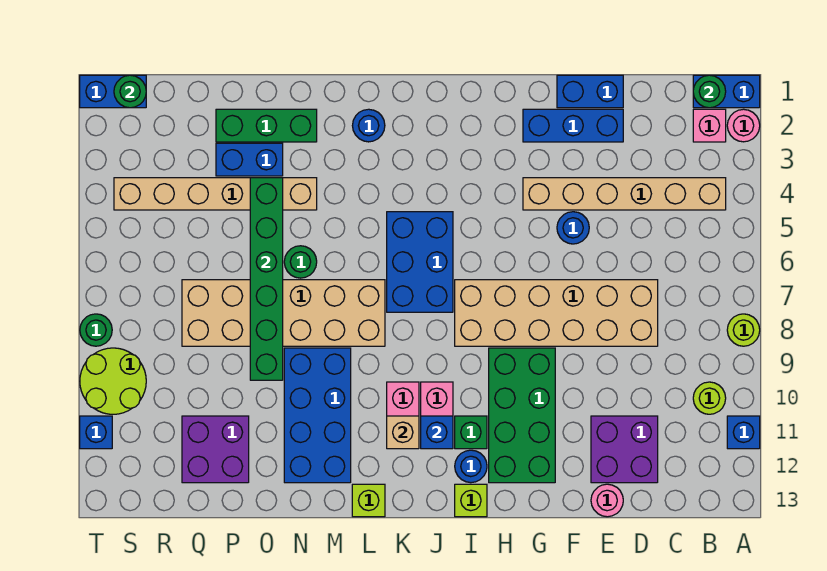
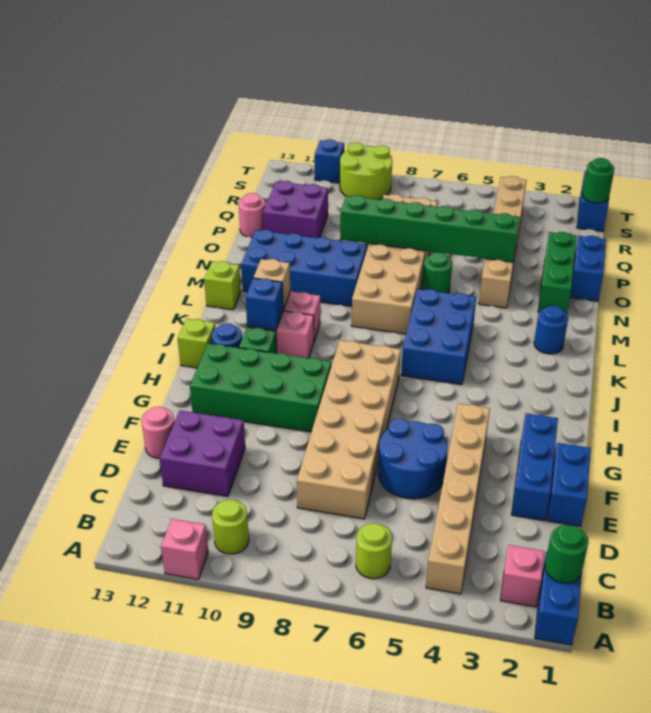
pink round brick A2 level 1 -> pink round brick P13 level 1
lime round brick A8 level 1 -> lime round brick B6 level 1
blue brick A11 level 1 -> pink brick A11 level 1
blue round brick F5 level 1 -> blue round brick E5:F6 level 1
blue brick J5:K7 level 1 -> blue brick J5:L6 level 1
blue brick O3:P3 level 1 -> blue brick O1:P1 level 1
green round brick T8 level 1 -> none

